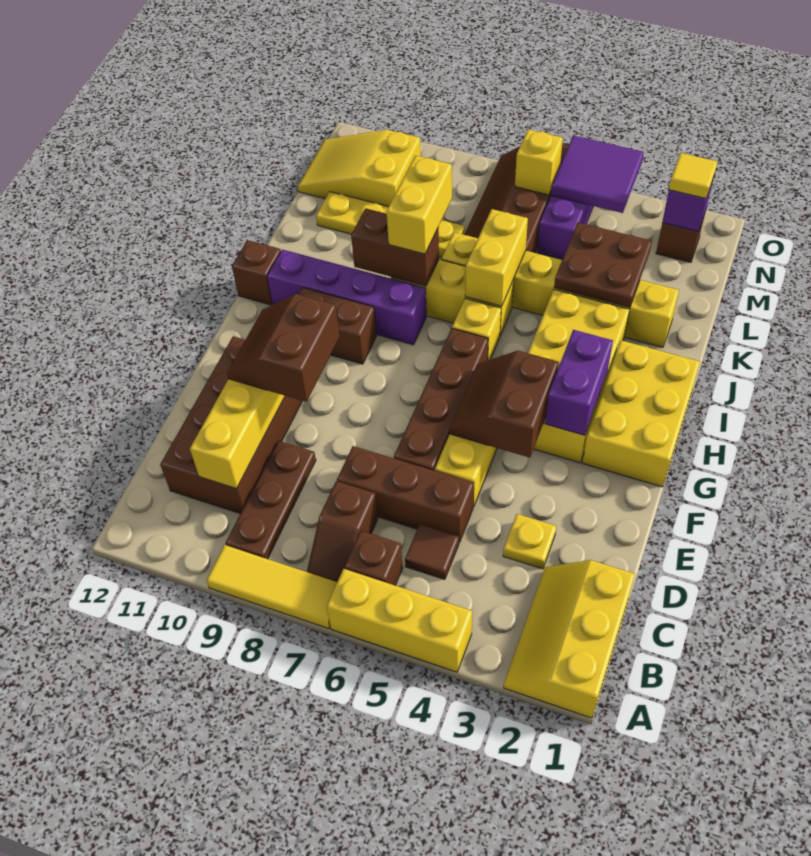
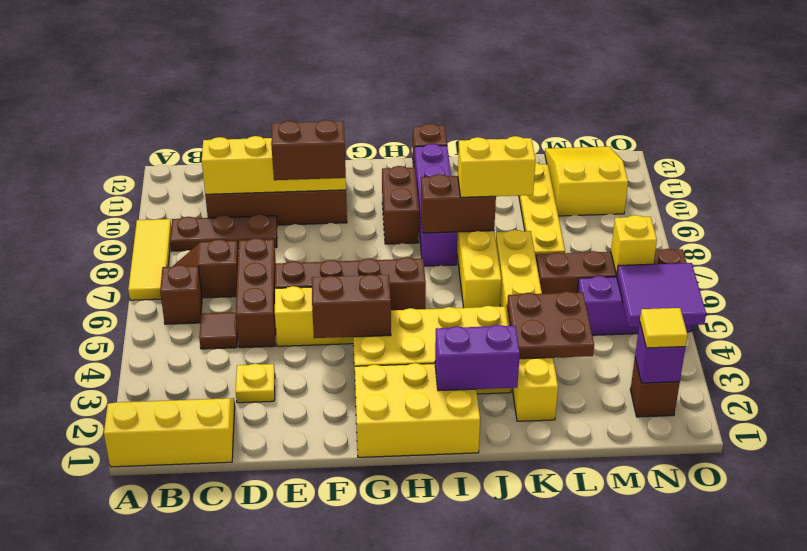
yellow brick A4:A6 level 1 -> none
purple brick G3:H3 level 2 -> purple brick I2:J2 level 2
yellow brick I6 level 1 -> none
yellow brick J6:K6 level 2 -> none
brown brick J8:J9 level 2 -> brown brick I8:J8 level 2

